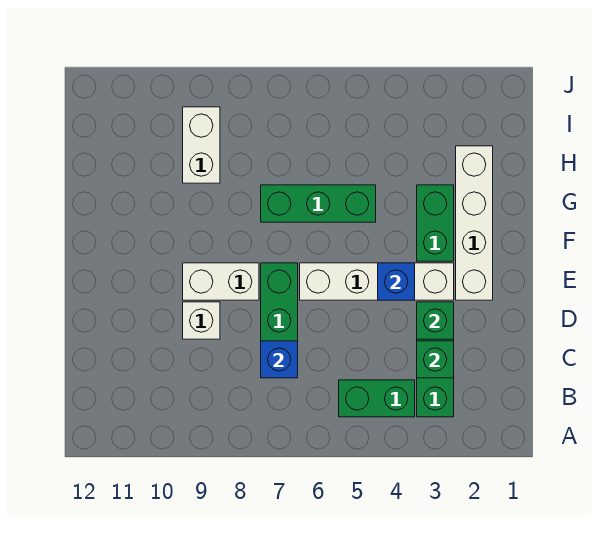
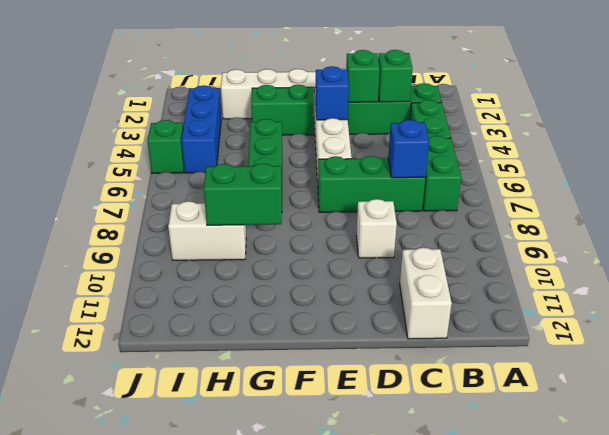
none -> green brick B6:B7 level 1
white brick E8:E9 level 1 -> white brick C11:C12 level 1
none -> green brick G9:H9 level 2
none -> blue brick I3:I5 level 1
none -> green brick J5 level 1

